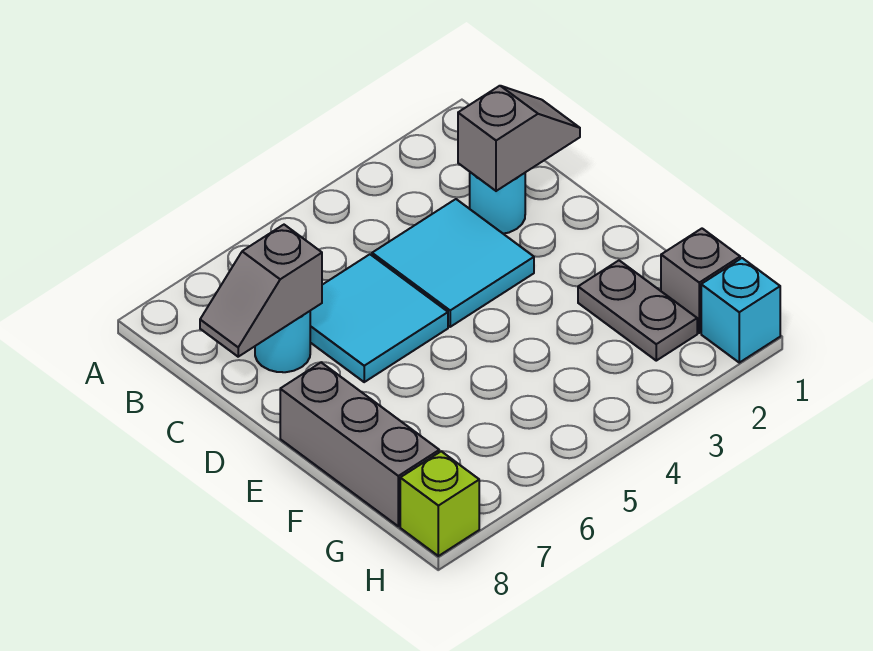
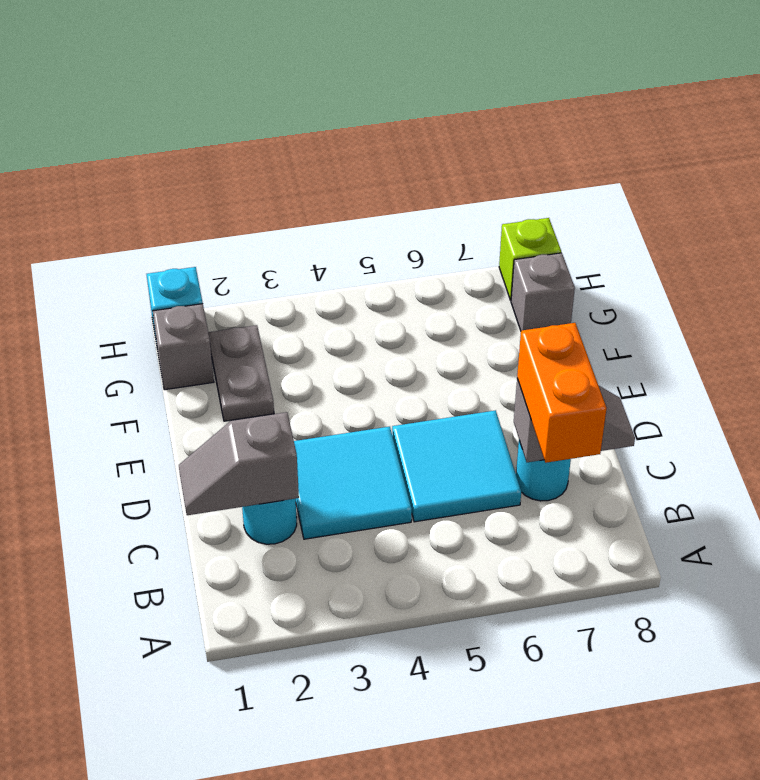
none -> orange brick B7:C7 level 3
grey brick E8:G8 level 1 -> grey brick G8 level 1

